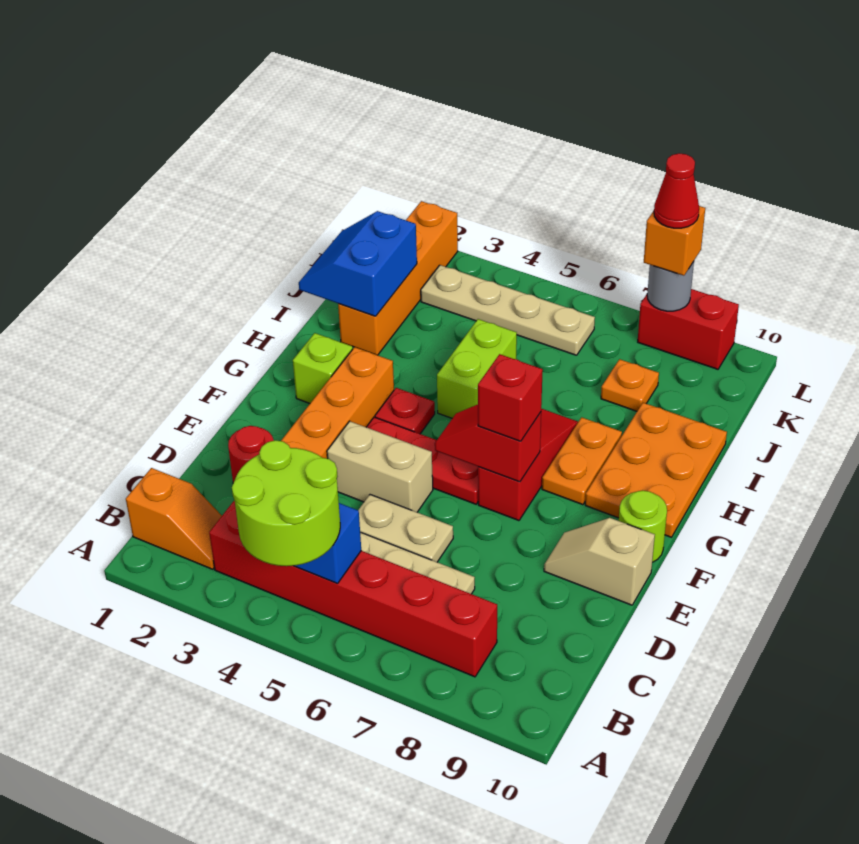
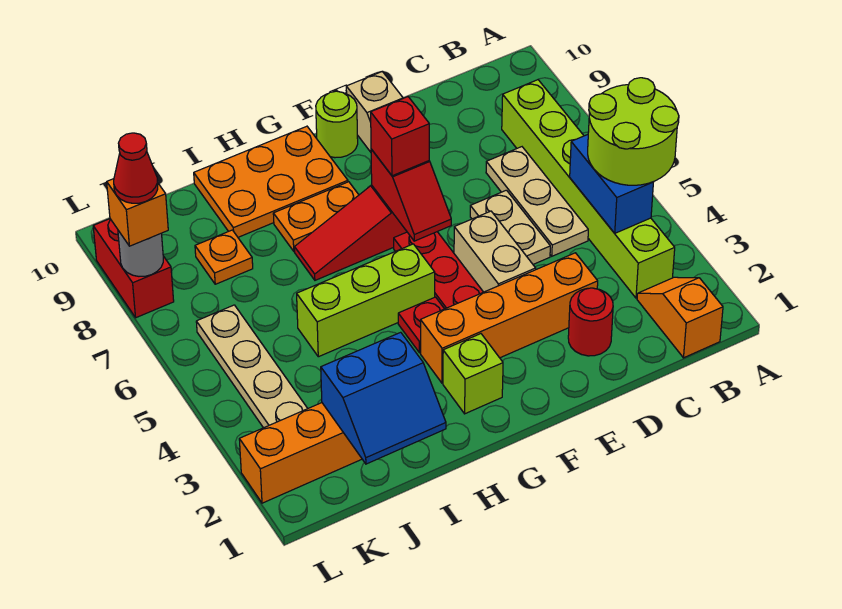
red brick B3:B8 level 1 -> lime brick B3:B8 level 1
lime brick H5:I5 level 1 -> lime brick G5:I5 level 1

